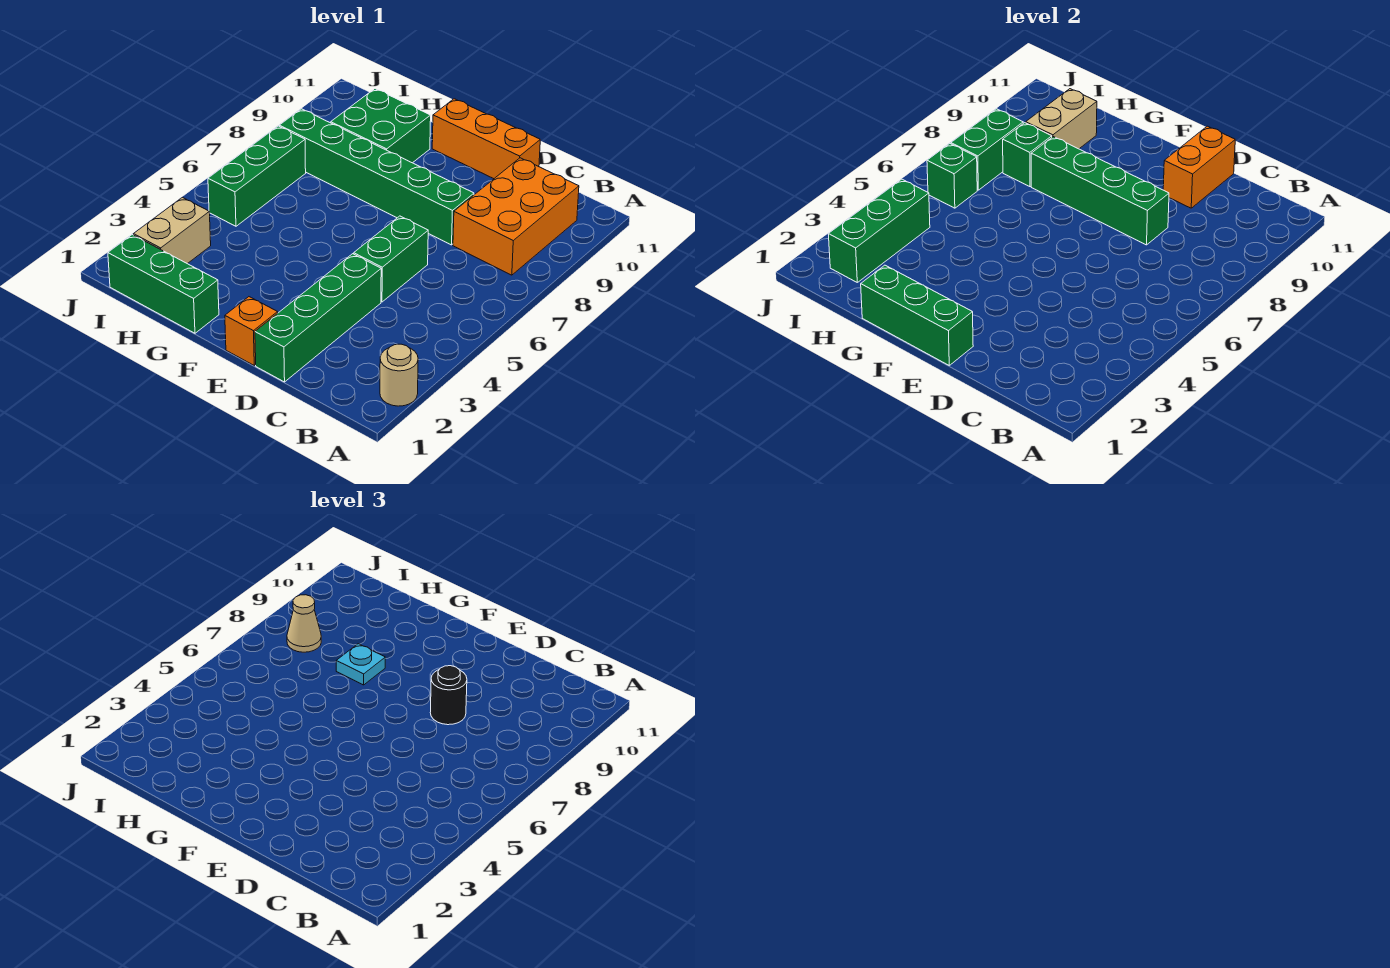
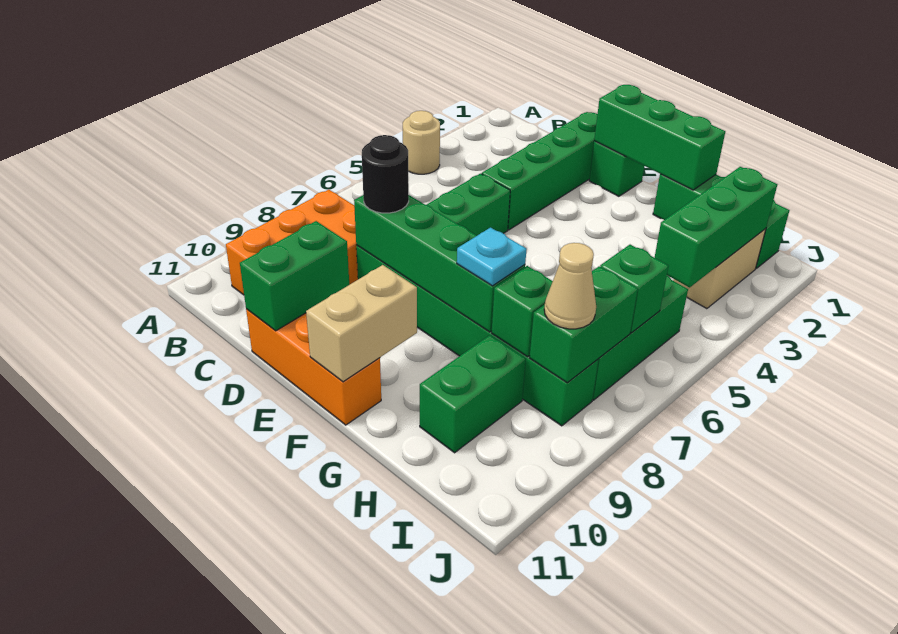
tan round brick A2 level 1 -> tan round brick A4 level 1
orange brick D10:D11 level 2 -> green brick D10:D11 level 2
orange brick E1 level 1 -> green brick E1 level 1
green brick G9:H10 level 1 -> green brick H9:H10 level 1
tan brick H9:H10 level 2 -> tan brick F10:F11 level 2

